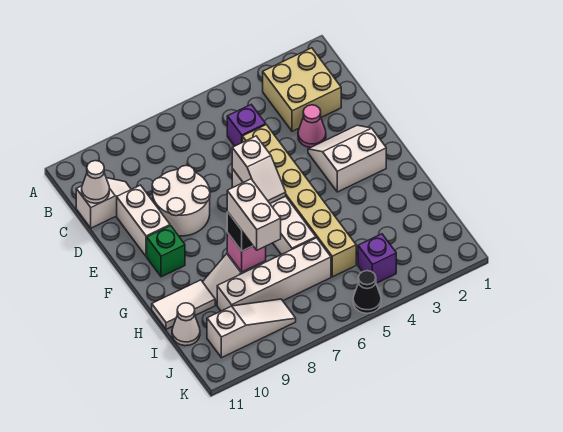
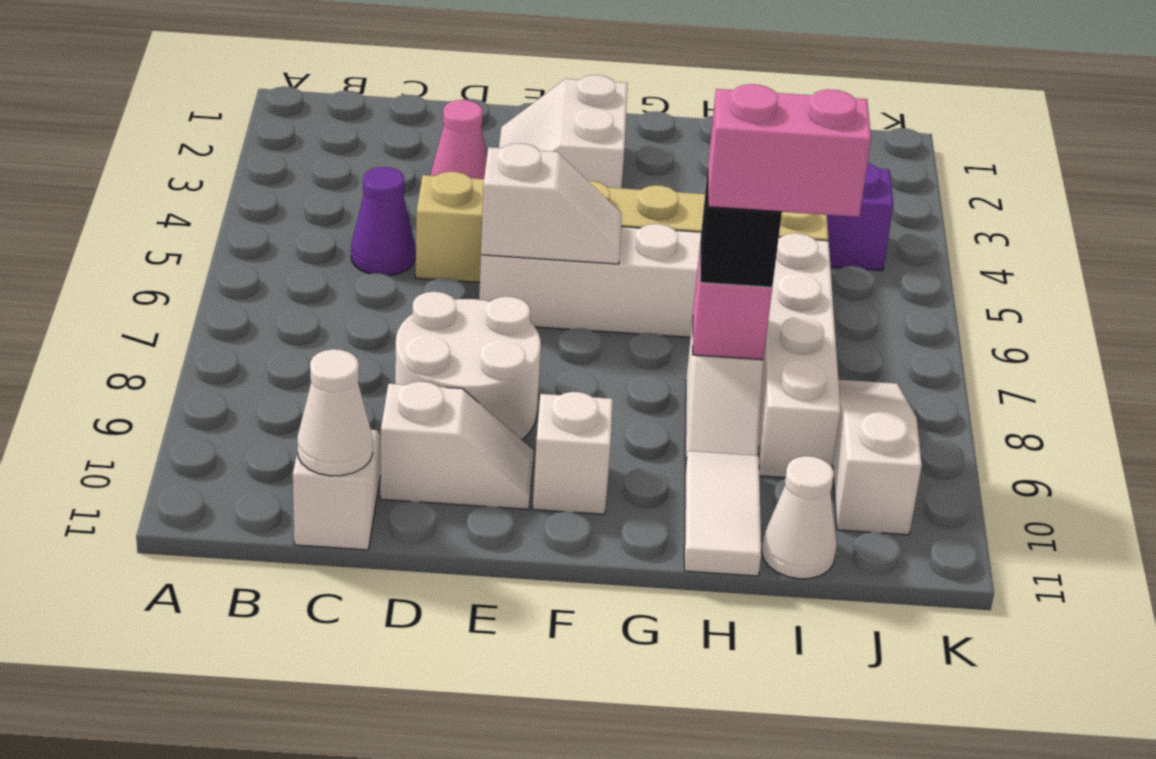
tan brick B2:C3 level 1 -> none
purple brick C5 level 1 -> purple cone C5 level 1
white brick D10:E10 level 1 -> white slope D10:E10 level 1 top D
green brick F10 level 1 -> white brick F10 level 1
white brick H8:I8 level 4 -> pink brick H8:I8 level 4
black cone K5 level 1 -> none

